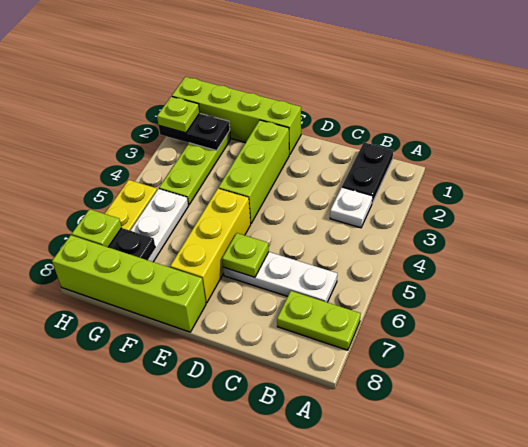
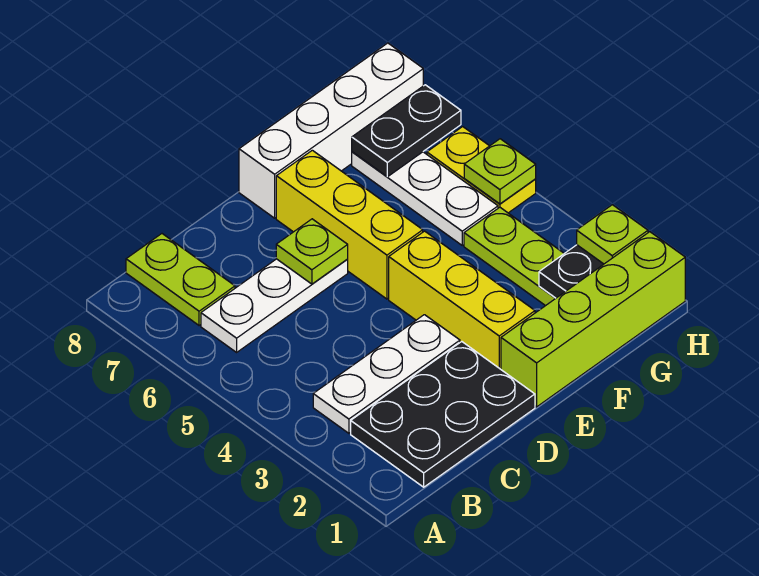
lime plate A7:B7 level 1 -> lime plate B7:B8 level 1
black plate B1:B2 level 1 -> black plate B1:D2 level 1
white plate B3 level 1 -> white plate B3:D3 level 1
lime brick E2:E4 level 1 -> yellow brick E2:E4 level 1
lime brick E8:H8 level 1 -> white brick E8:H8 level 1
lime plate H7 level 3 -> lime plate H5 level 2

